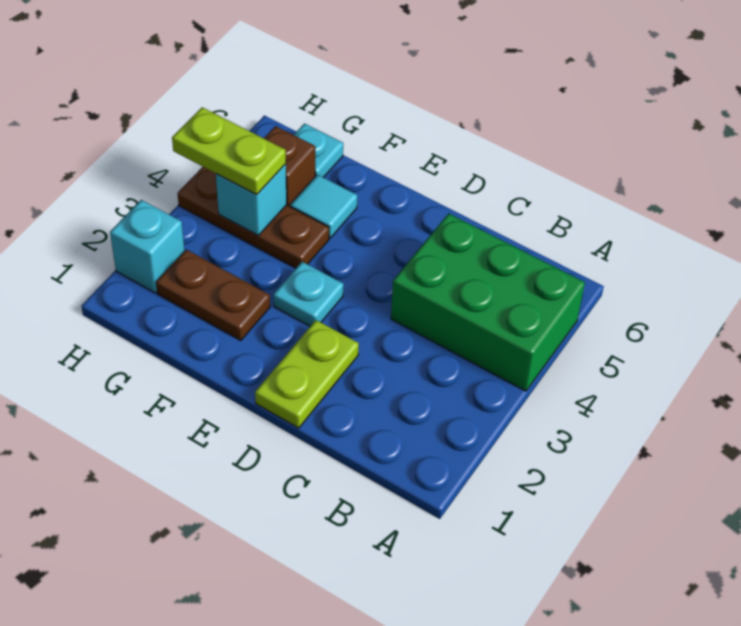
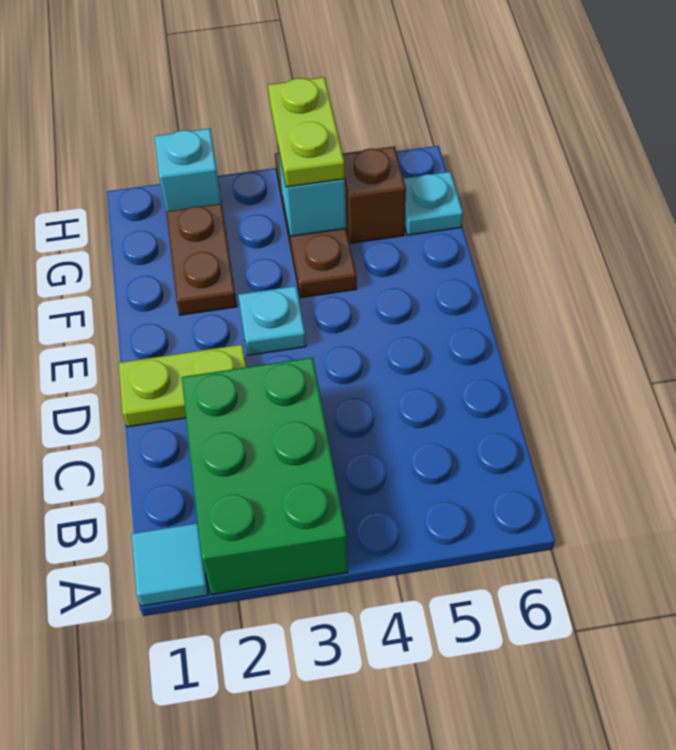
green brick A4:C5 level 1 -> green brick A2:C3 level 1
cyan tile F5 level 1 -> cyan tile A1 level 1

